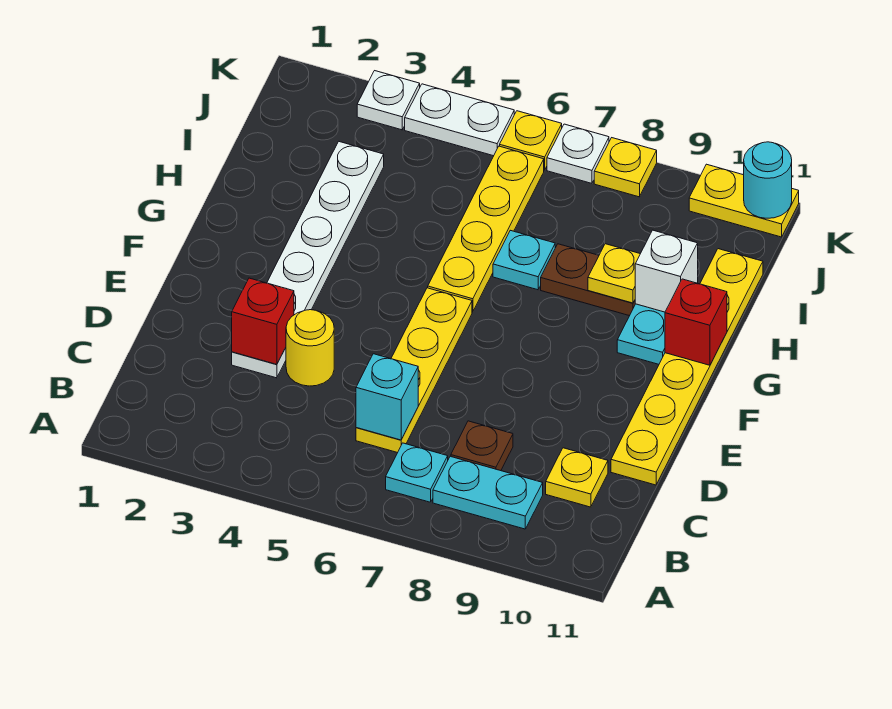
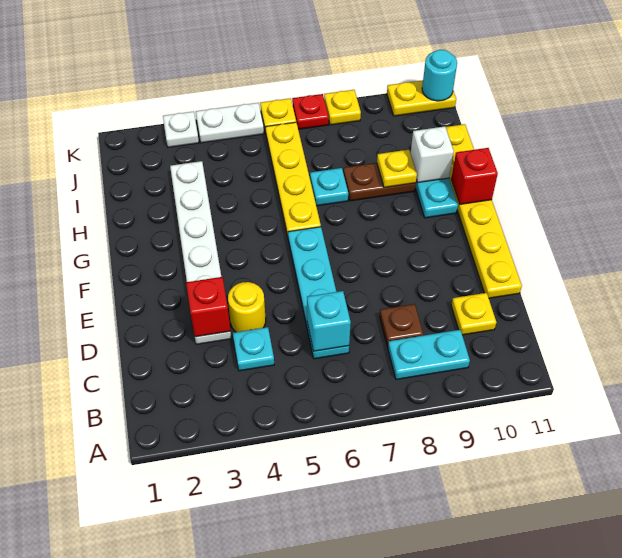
cyan plate B7 level 1 -> cyan plate C4 level 1
yellow plate C6:F6 level 1 -> cyan plate C6:F6 level 1
white plate K7 level 1 -> red plate K7 level 1

